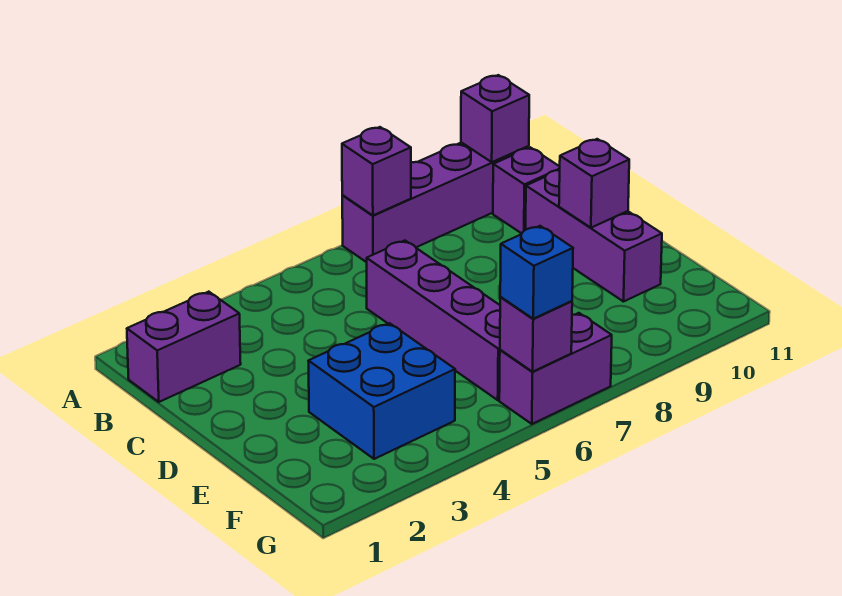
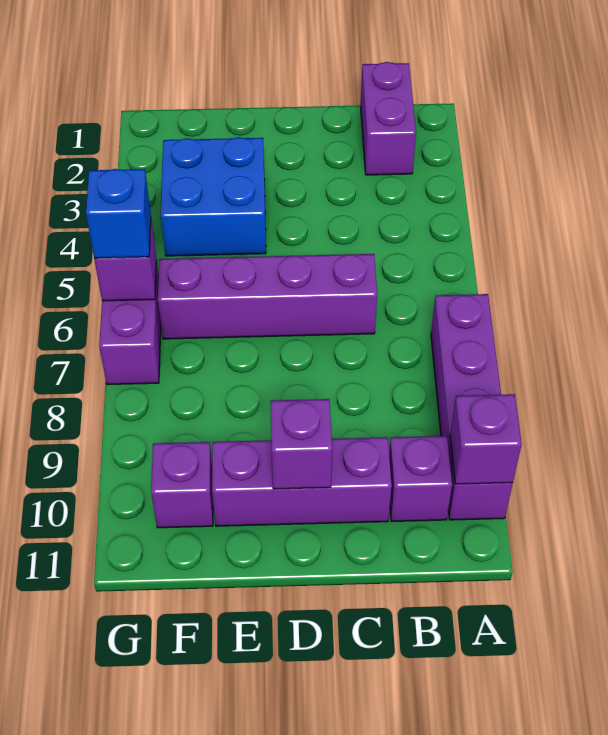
purple brick A7 level 2 -> purple brick F10 level 1

